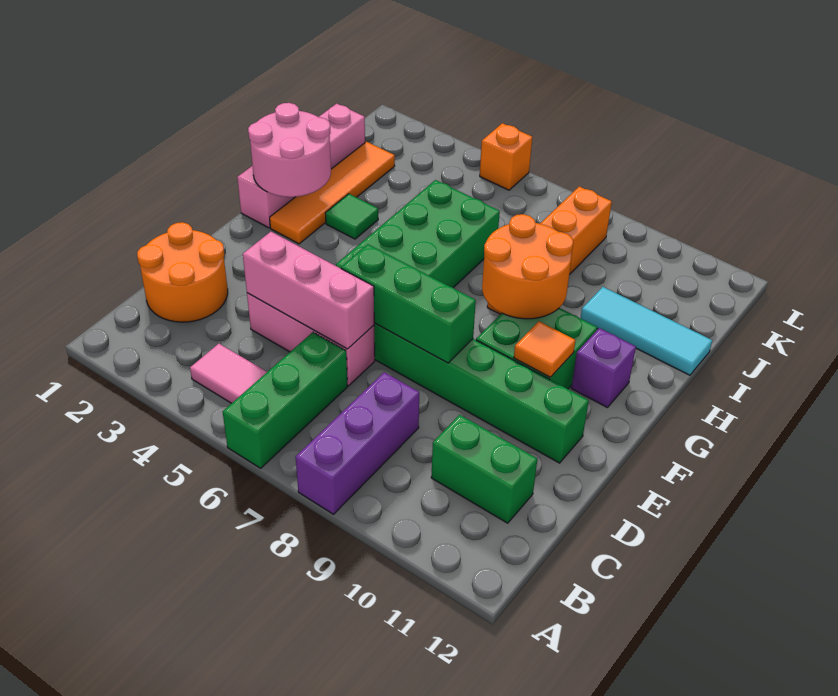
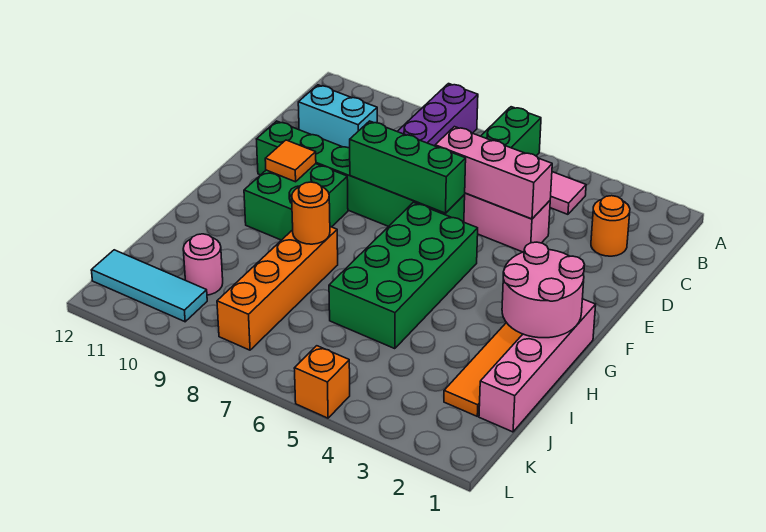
orange round brick C1:D2 level 1 -> orange round brick C2 level 1
green brick C10:C11 level 1 -> cyan brick C10:C11 level 1
orange round brick G8:H9 level 2 -> orange round brick H8 level 2
purple brick G11 level 1 -> none
green tile H3 level 1 -> none
cyan tile I10:I12 level 1 -> cyan tile K10:K12 level 1
none -> pink round brick J10 level 1

